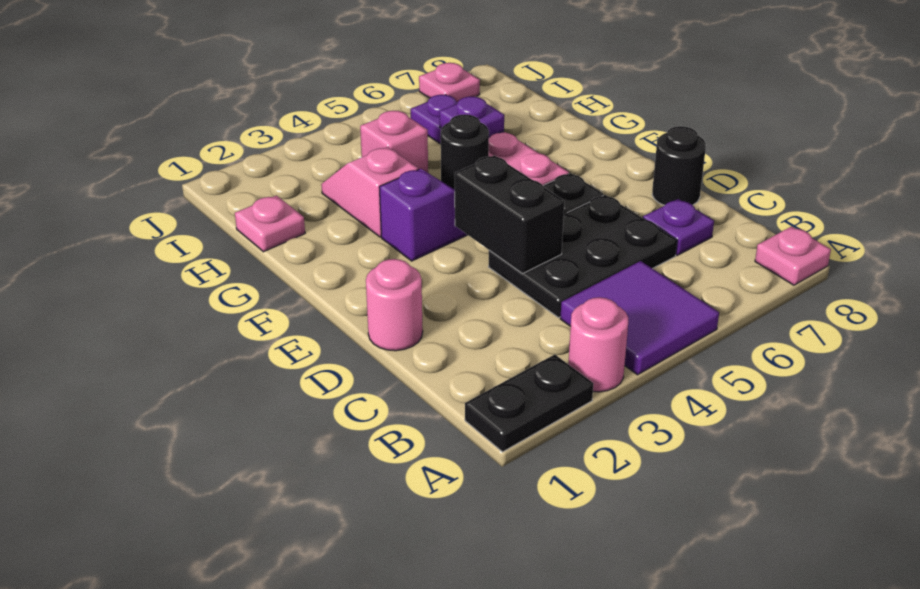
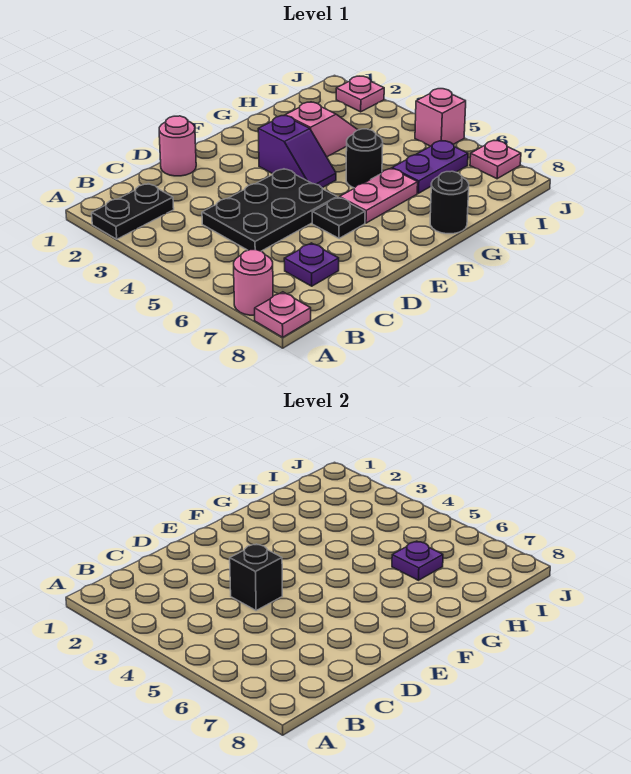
black plate A1:A2 level 1 -> black plate A2:B2 level 1
pink round brick A3 level 1 -> pink round brick A7 level 1
purple tile A4:B5 level 1 -> none
black plate C4:D6 level 1 -> black plate C4:E5 level 1
black brick D4:E4 level 2 -> black brick D4 level 2
black round brick D8 level 1 -> black round brick G8 level 1
pink plate H1 level 1 -> pink plate J2 level 1
pink brick H4 level 1 -> pink brick J5 level 1

